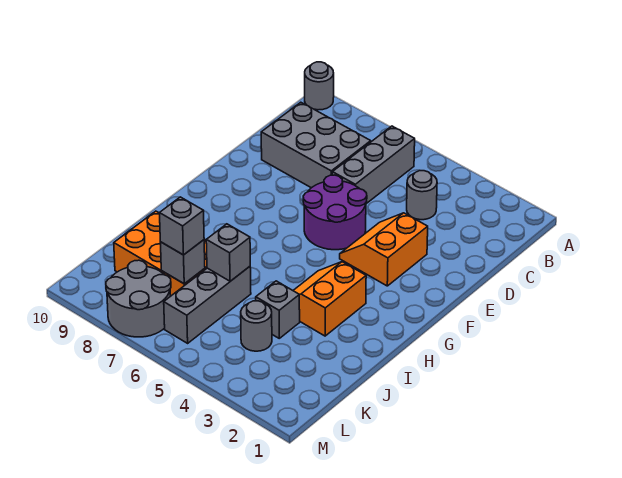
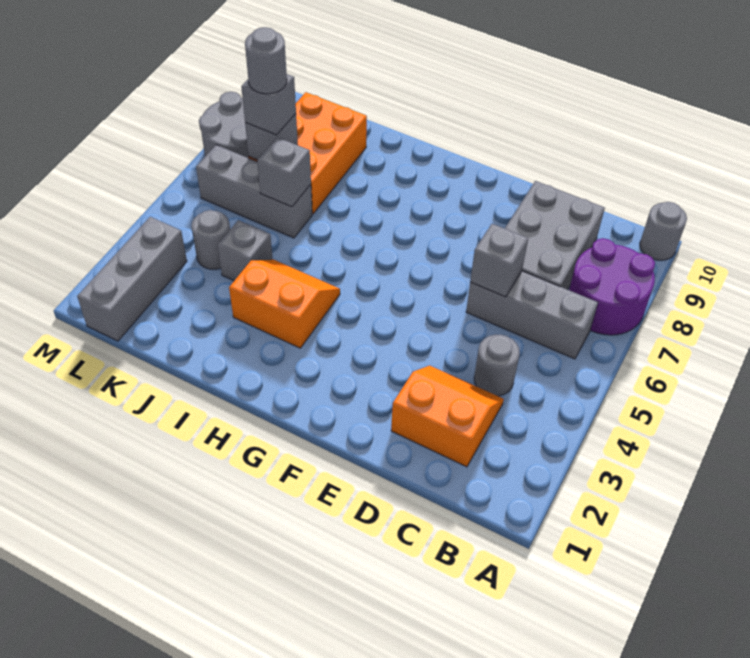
none -> grey brick D6 level 2
orange slope E3:F4 level 1 top 3 -> orange slope C2:D3 level 1 top 2
purple round brick E5:F6 level 1 -> purple round brick A7:B8 level 1
none -> grey round brick K7 level 4
none -> grey brick L1:L3 level 1

